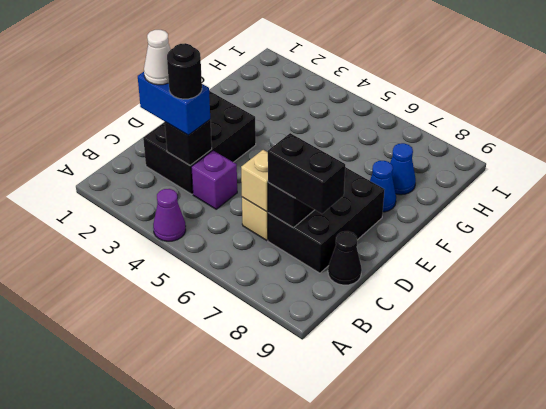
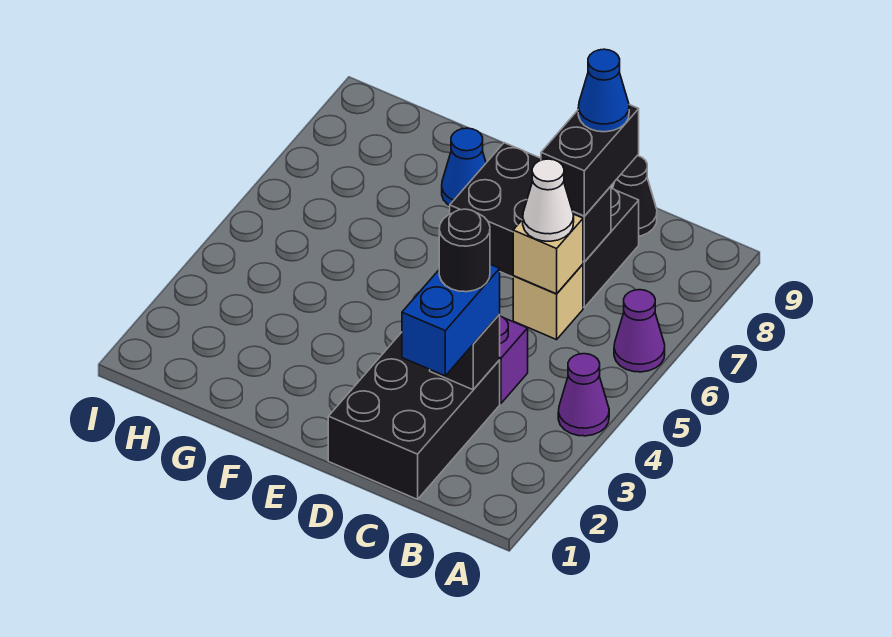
none -> purple cone A6 level 1
black brick C2:E3 level 1 -> black brick C1:D3 level 1
white cone C2 level 4 -> white cone C6 level 3
blue cone G8 level 1 -> blue cone C8 level 4

